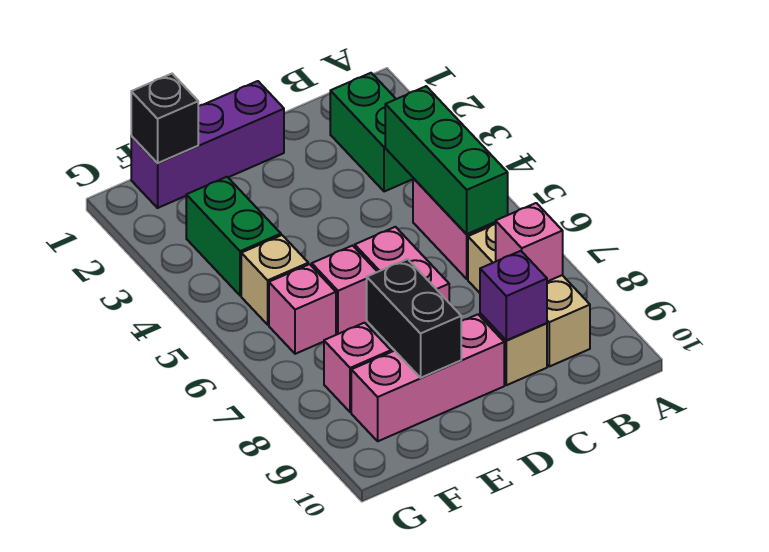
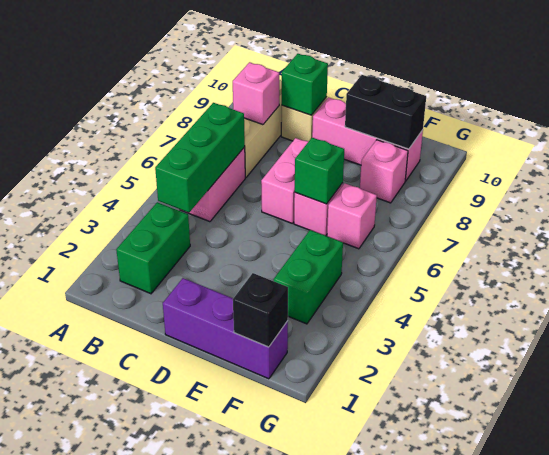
purple brick C9 level 2 -> green brick C9 level 2
none -> green brick E6 level 2
black brick E8:E9 level 2 -> black brick E9:F9 level 2
tan brick F5 level 1 -> none

